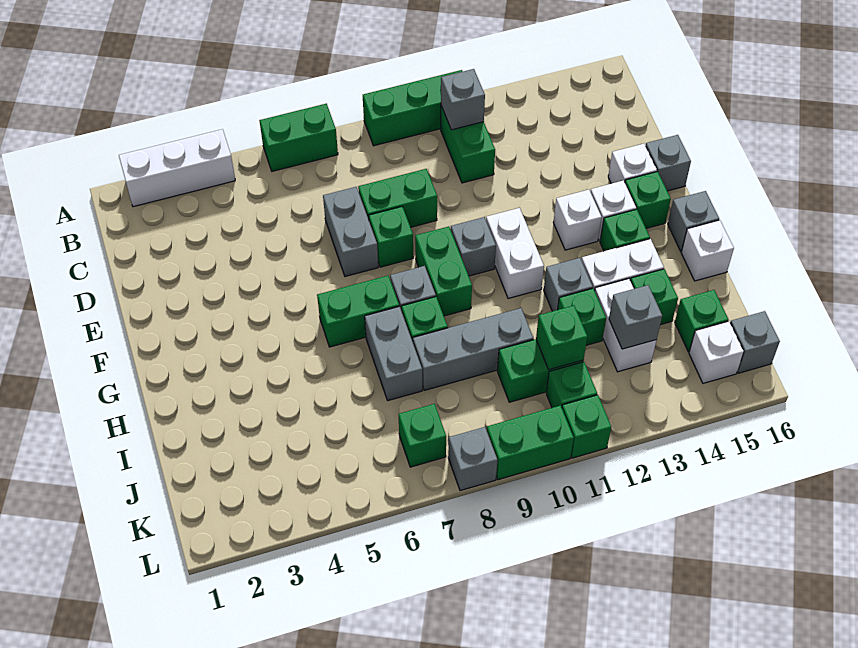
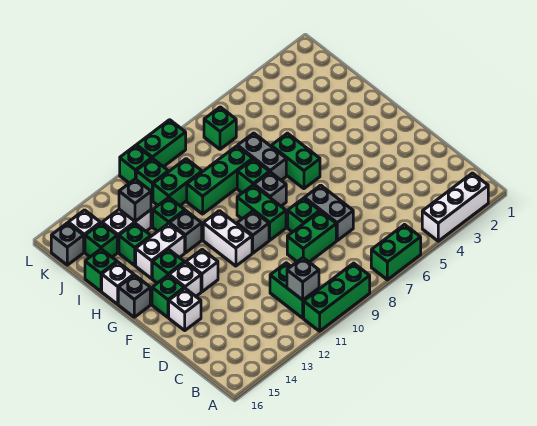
grey brick E16 level 1 -> none
green brick G6:G7 level 1 -> green brick G6:H6 level 1
grey brick I8:I10 level 1 -> green brick I8:I10 level 1
white brick I13:J13 level 1 -> white brick J13:J14 level 1
green brick J11 level 2 -> green brick I16 level 1
grey brick L8 level 1 -> none

